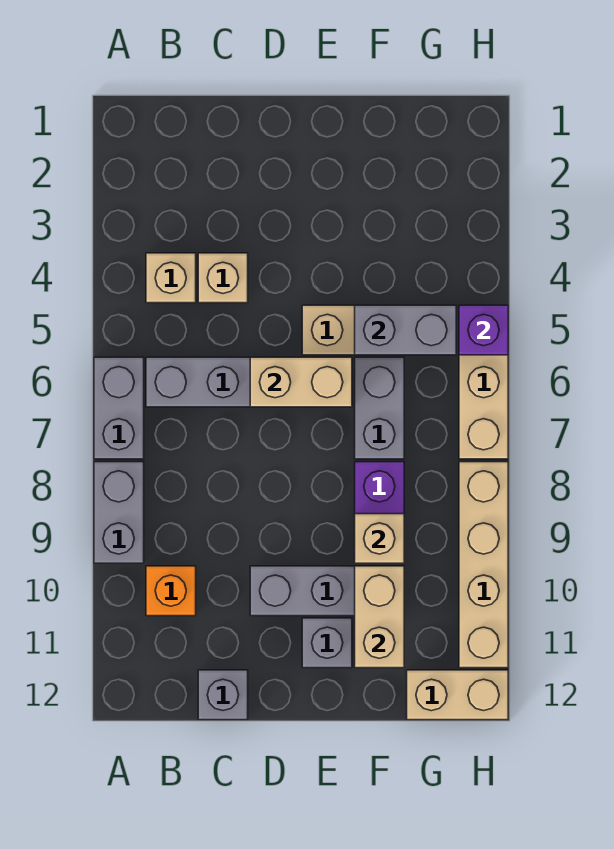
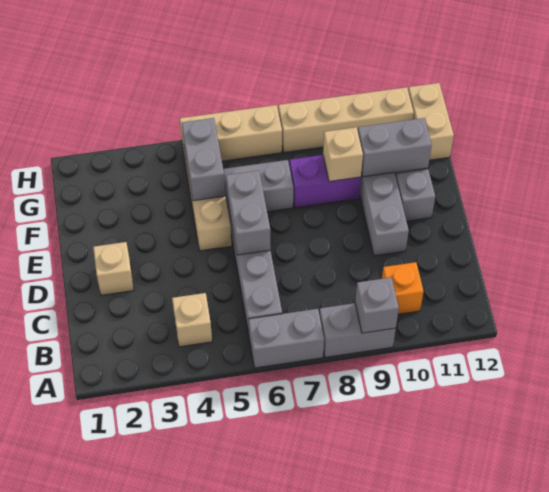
tan brick C4 level 1 -> tan brick D2 level 1
grey brick C12 level 1 -> grey brick A9 level 2
tan brick D6:E6 level 2 -> grey brick D6:E6 level 2
tan brick F10:F11 level 2 -> grey brick F10:F11 level 2
purple brick H5 level 2 -> none

